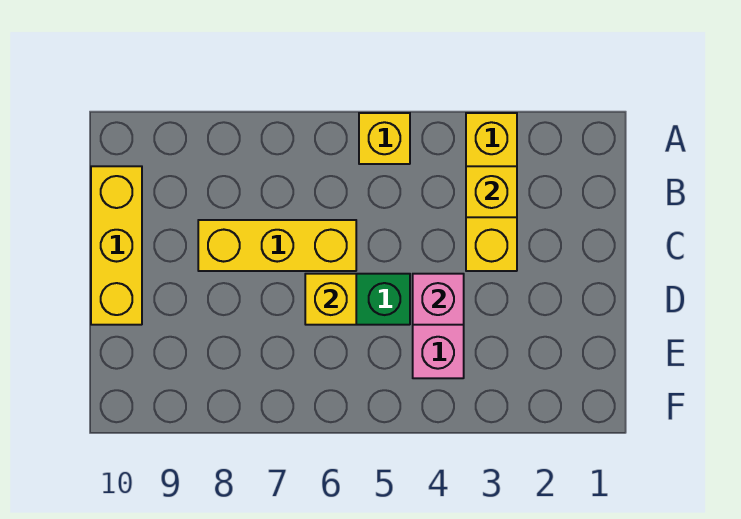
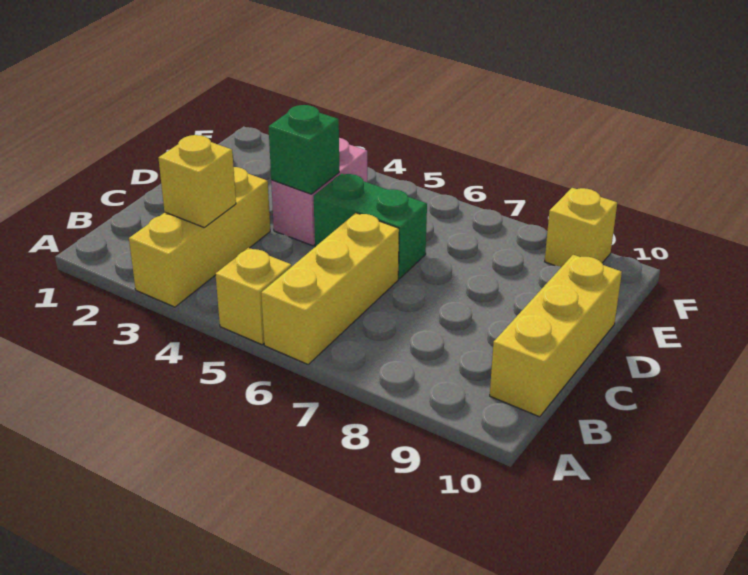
yellow brick C6:C8 level 1 -> yellow brick A6:C6 level 1
pink brick D4 level 2 -> green brick D4 level 2
yellow brick D6 level 2 -> yellow brick F9 level 1

